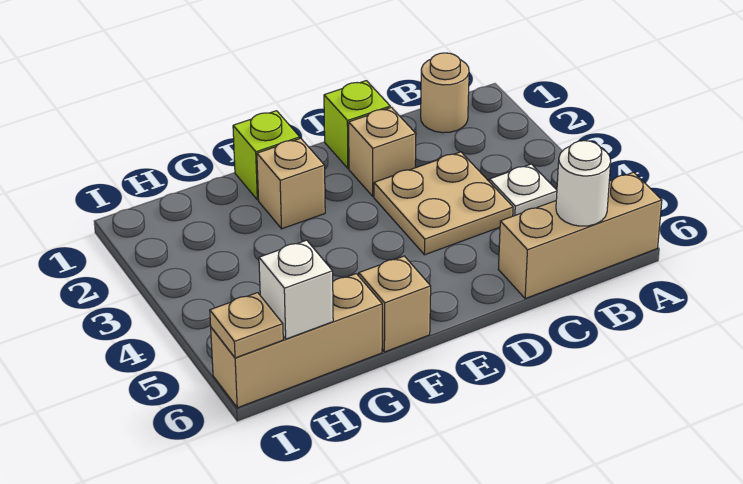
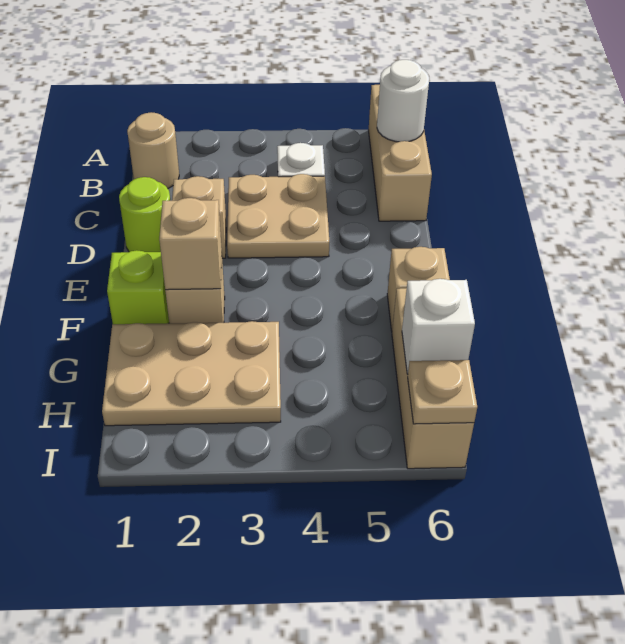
lime brick D1 level 1 -> lime round brick D1 level 1
none -> tan brick F2 level 2
none -> tan plate G1:H3 level 1

